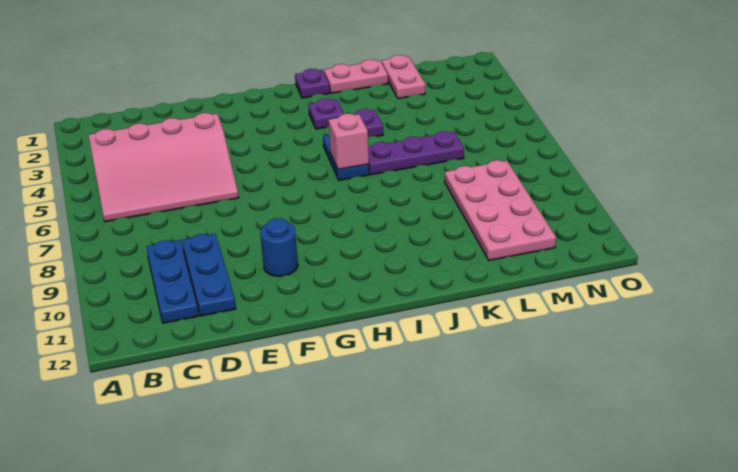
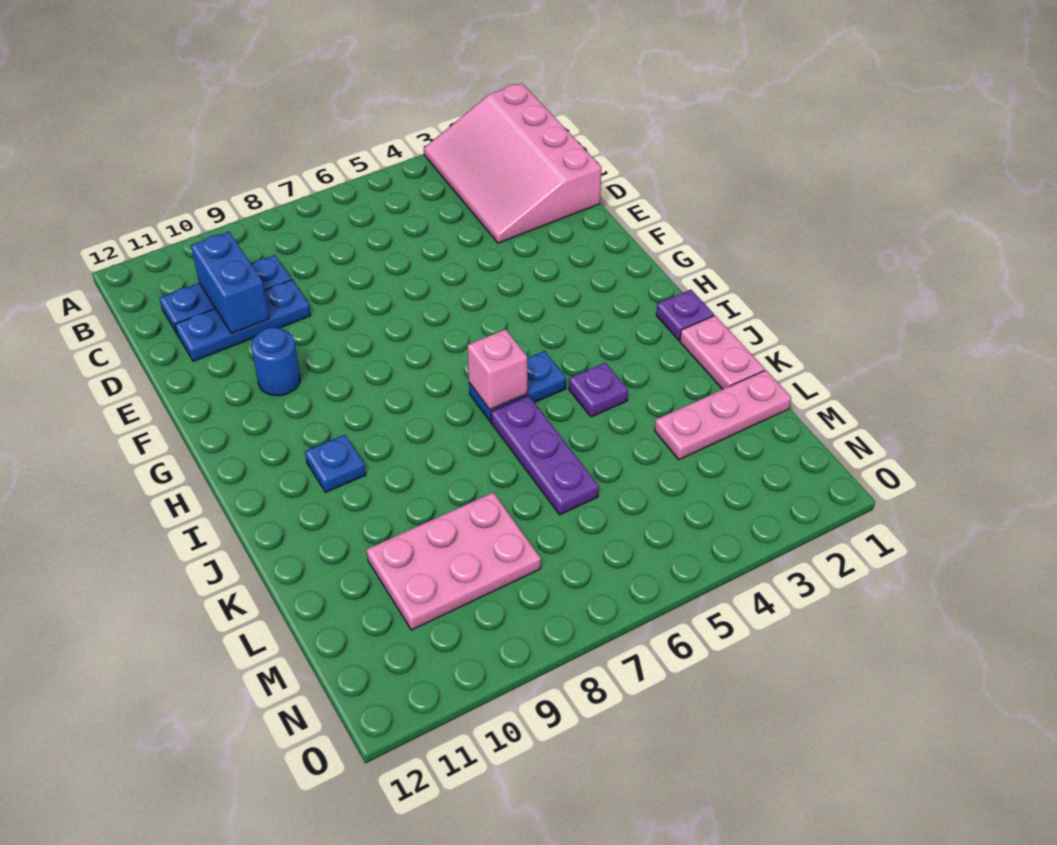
pink slope B4:E6 level 1 top 4 -> pink slope A1:D3 level 1 top 1
none -> blue brick C10:D10 level 2
purple plate I3 level 1 -> none
none -> blue plate I10 level 1
pink plate L1:L2 level 1 -> pink plate L1:L3 level 1
pink plate L8:M11 level 1 -> pink plate L8:M10 level 1

